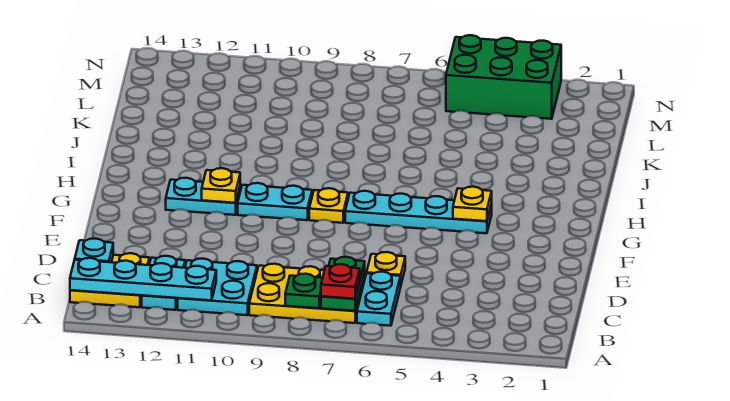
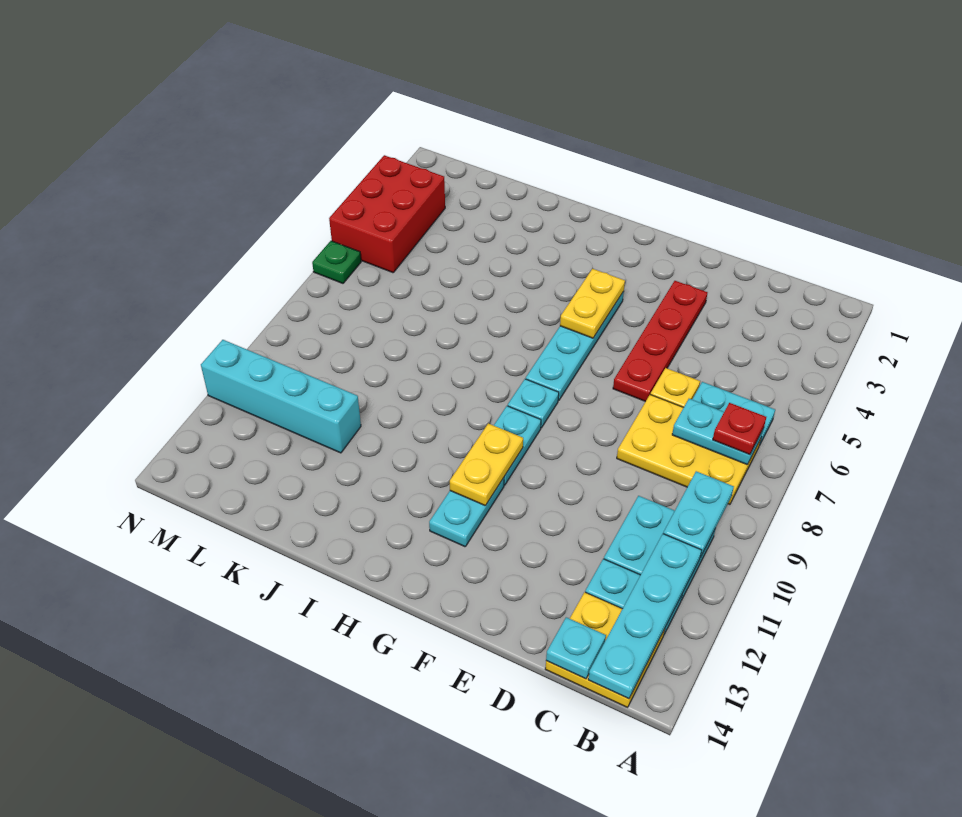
yellow plate B7:C9 level 1 -> yellow plate B7:D8 level 1
green plate B7:C7 level 2 -> cyan plate B7:C7 level 2
green plate B8 level 2 -> green plate N6 level 1
none -> cyan plate B9:B10 level 2
none -> red plate E3:E6 level 1
yellow plate G4 level 2 -> yellow plate G4:G5 level 2
yellow plate G8 level 1 -> cyan plate G8 level 1
yellow plate G11 level 2 -> yellow plate G10:G11 level 2
none -> cyan brick K11:N11 level 1
green brick M3:N5 level 1 -> red brick M3:N5 level 1

